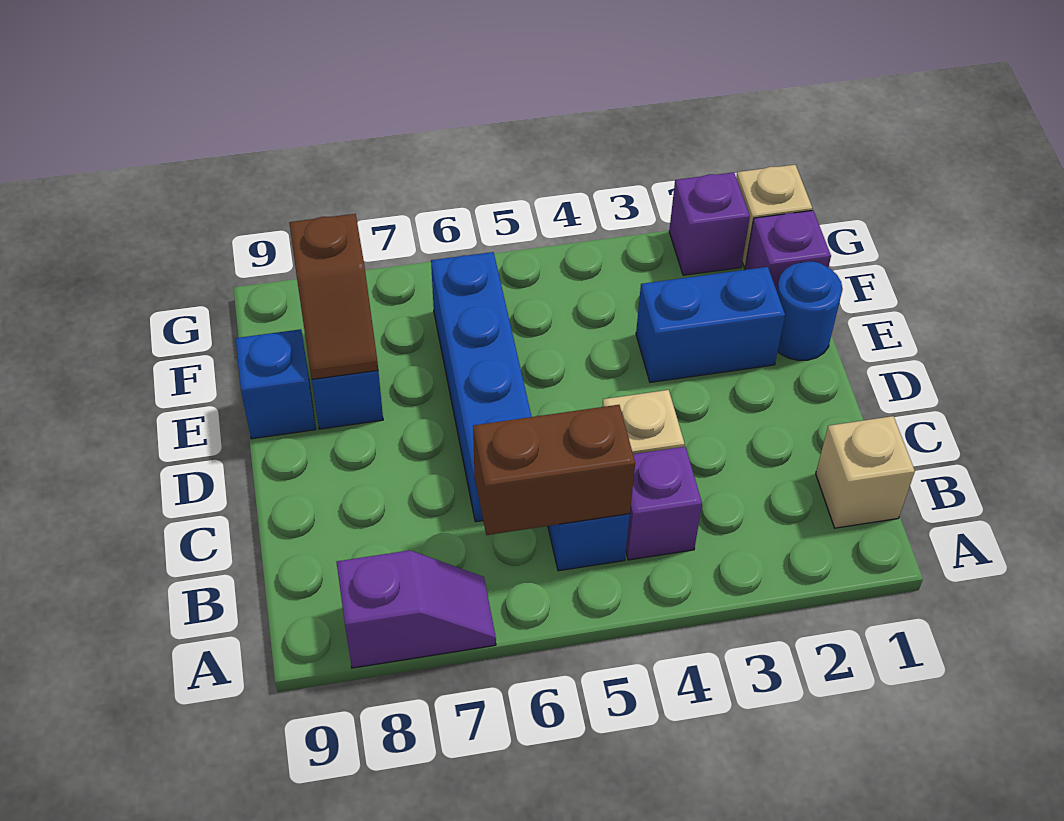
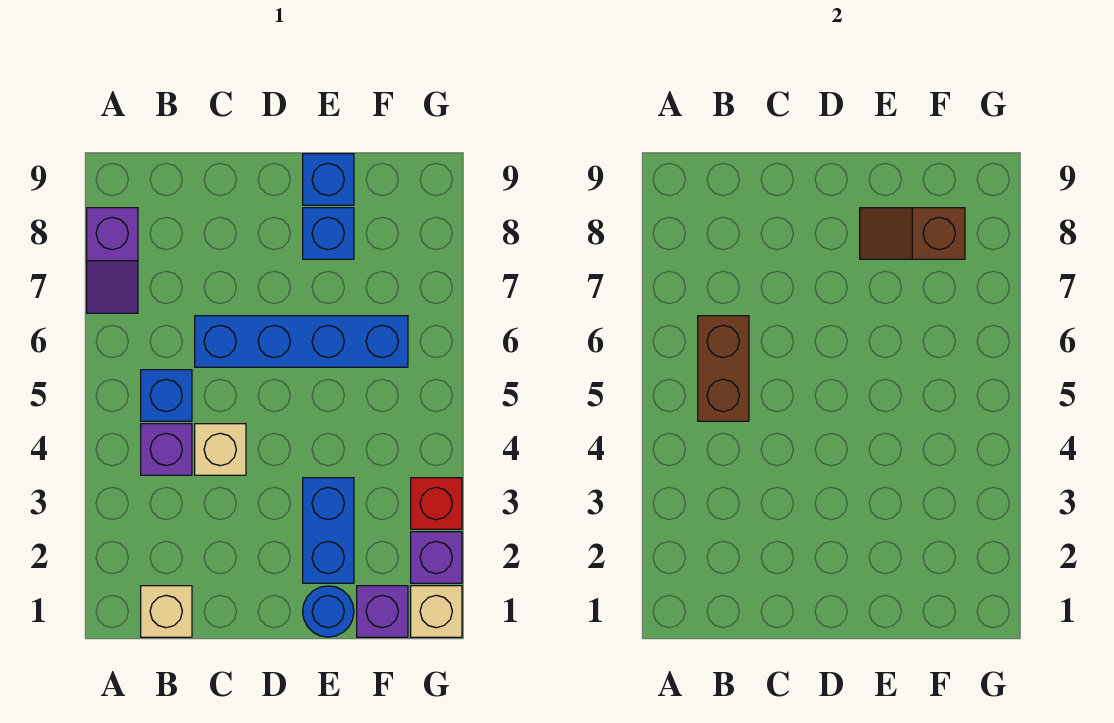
none -> red brick G3 level 1

